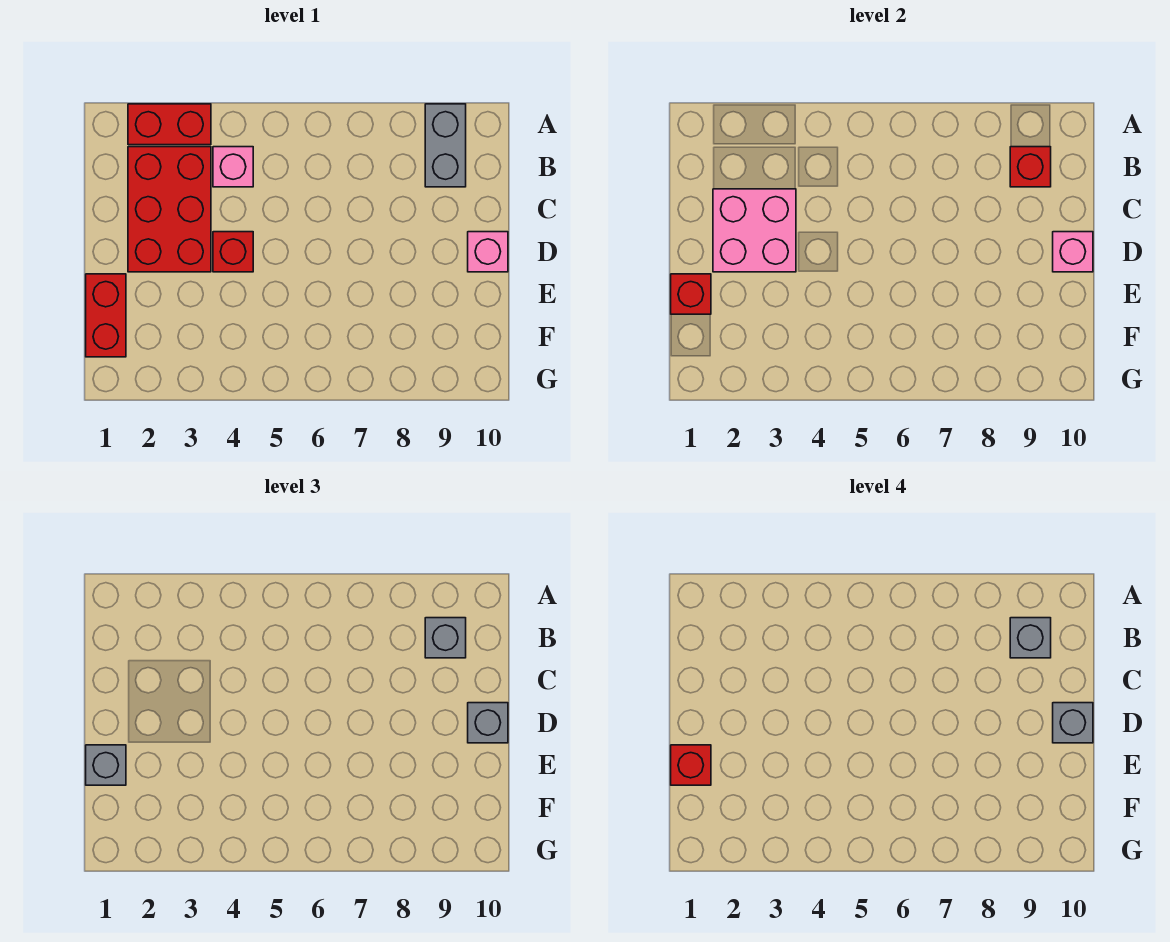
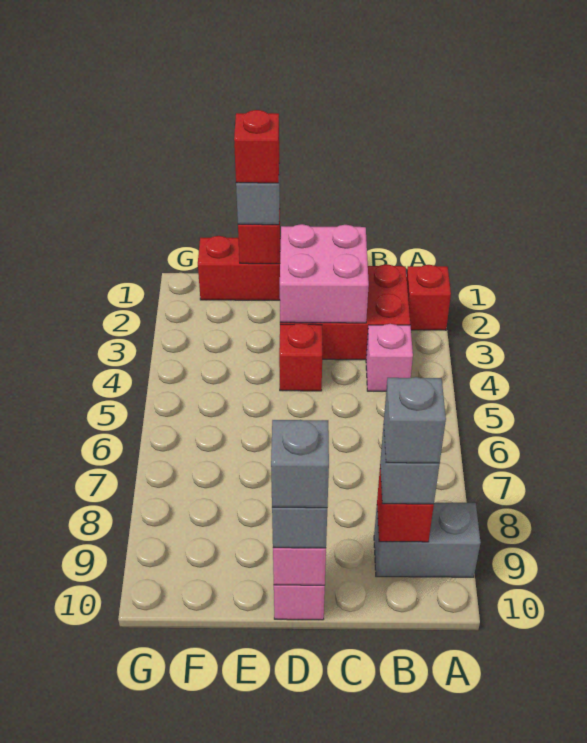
red brick A2:A3 level 1 -> red brick A2 level 1

